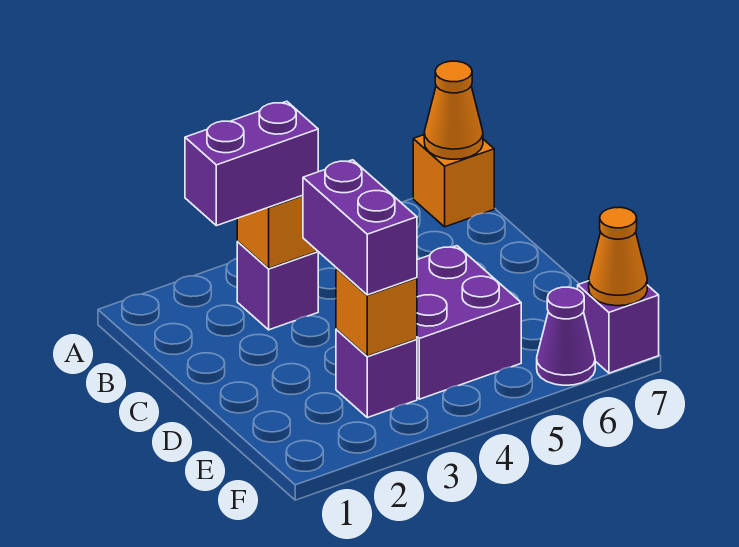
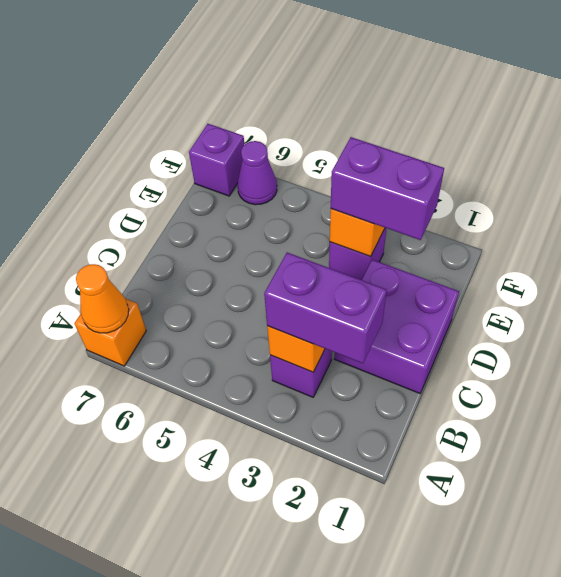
purple brick D3:E3 level 3 -> purple brick E2:E3 level 3
purple brick D4:E5 level 1 -> purple brick C1:D2 level 1
orange cone F7 level 2 -> none

